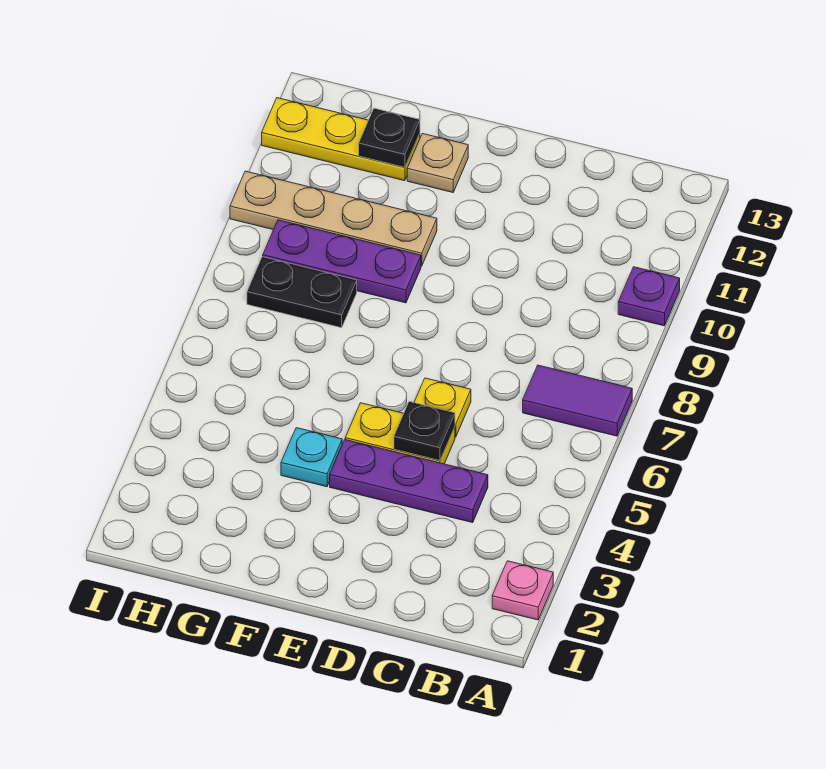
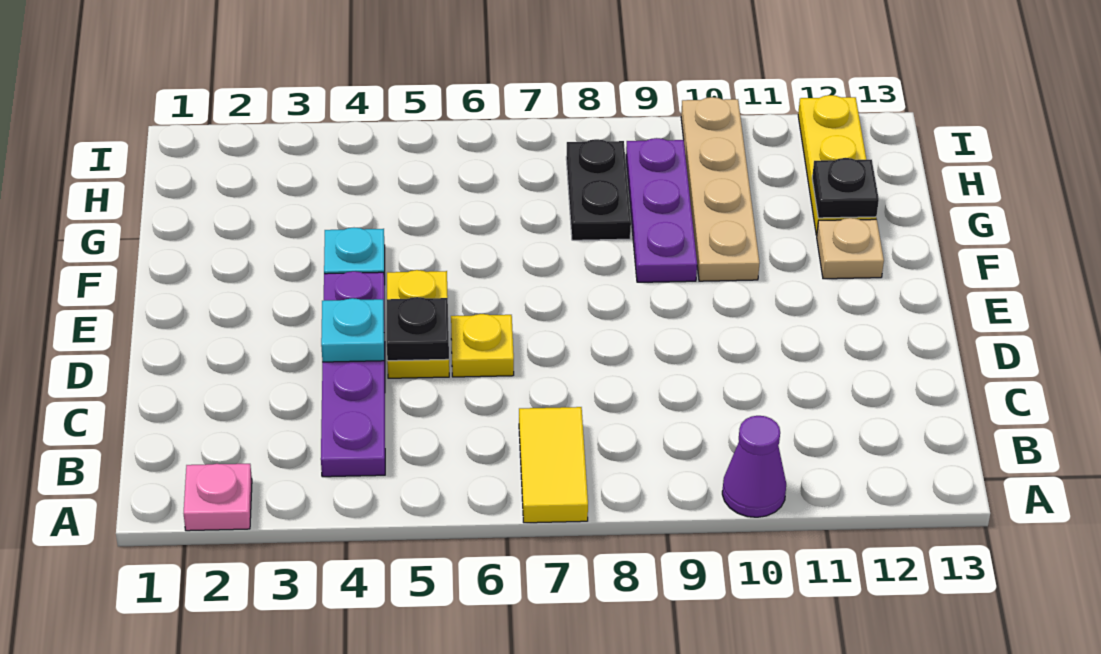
purple tile A7:B7 level 1 -> yellow tile A7:B7 level 1
purple plate A10 level 1 -> purple cone A10 level 1
purple plate C4:E4 level 1 -> purple plate B4:E4 level 1
none -> cyan plate D4 level 2

